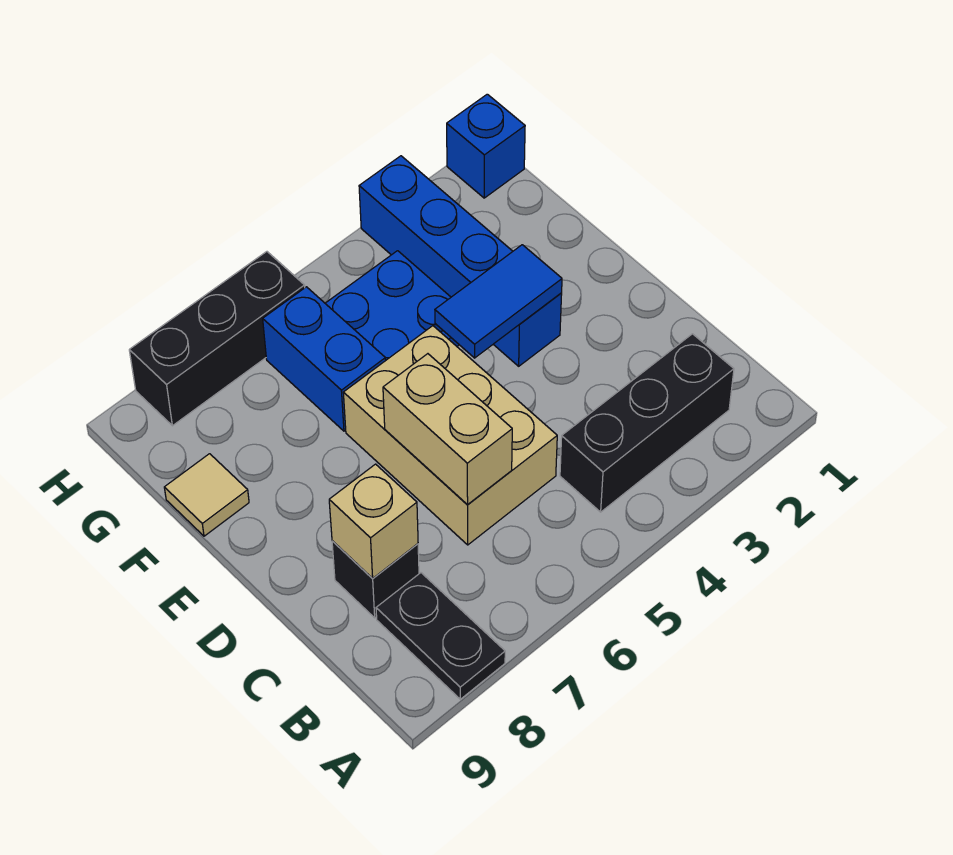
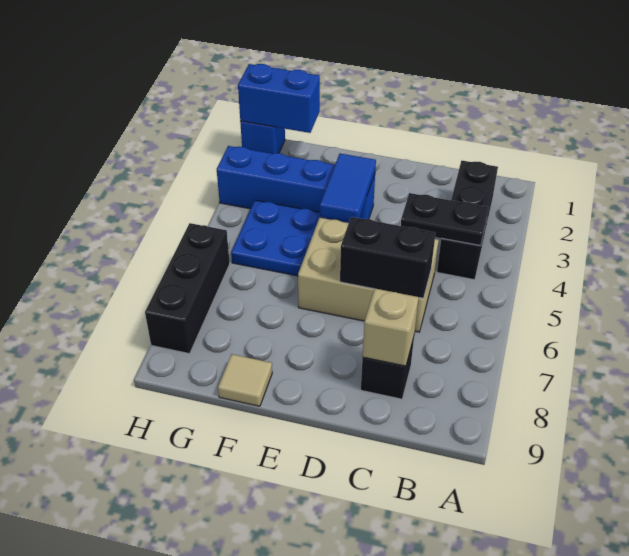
black plate A8:B8 level 1 -> black plate B4:C4 level 2
tan brick C6:D6 level 2 -> black brick C6:D6 level 2
blue brick F6:G6 level 1 -> blue brick G1:H1 level 2

